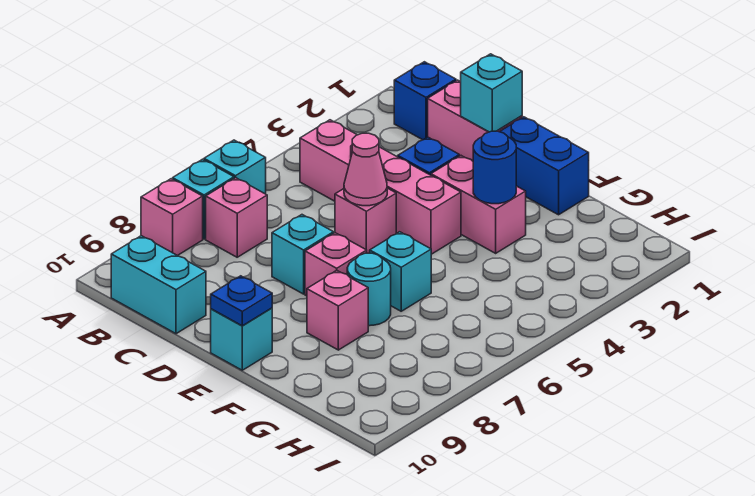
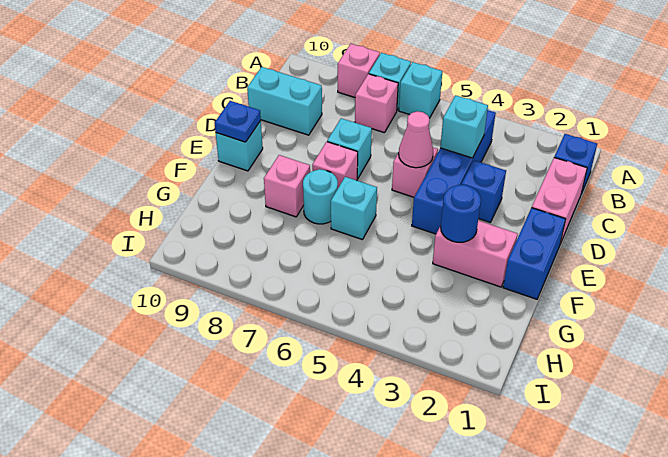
pink brick B4:E4 level 1 -> blue brick B4:E4 level 1
cyan brick B10:C10 level 1 -> cyan brick C9:C10 level 1
cyan brick D1 level 2 -> cyan brick C4 level 2
pink brick E3:F3 level 1 -> pink brick F2:F3 level 1

